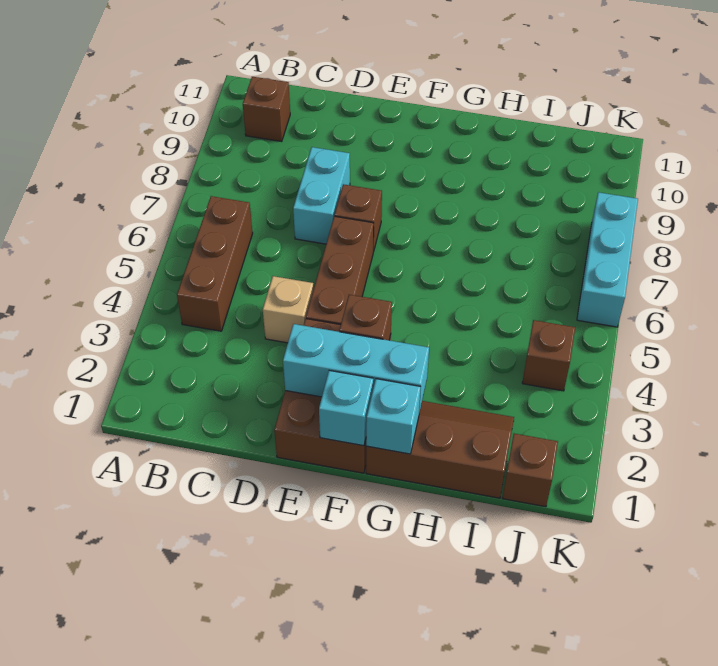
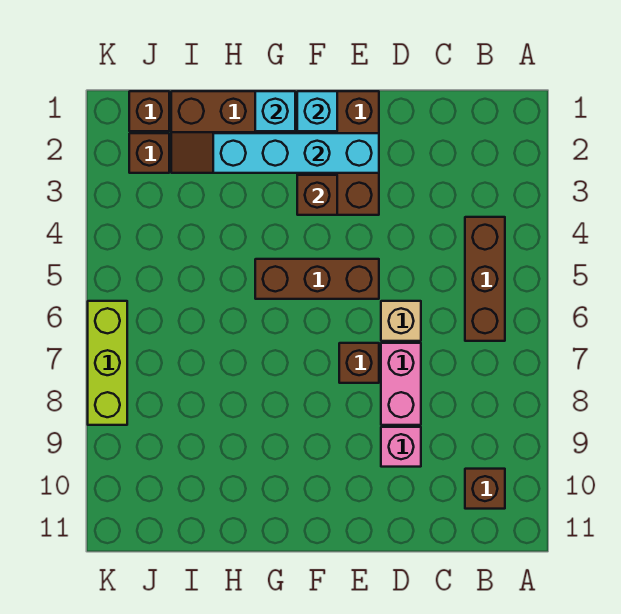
tan brick D4 level 1 -> tan brick D6 level 1
cyan brick D7:D8 level 1 -> pink brick D7:D8 level 1
none -> pink brick D9 level 1
cyan brick E2:G2 level 2 -> cyan brick E2:H2 level 2
brown brick E4:E6 level 1 -> brown brick E5:G5 level 1
brown brick J4 level 1 -> brown brick J2 level 1
cyan brick K6:K8 level 1 -> lime brick K6:K8 level 1

